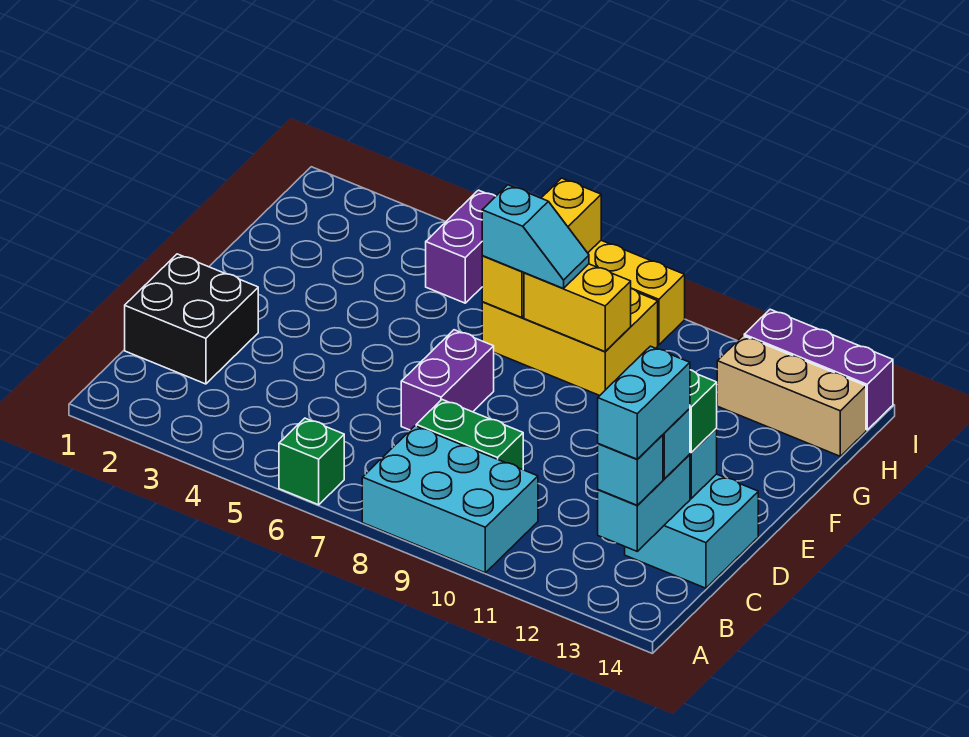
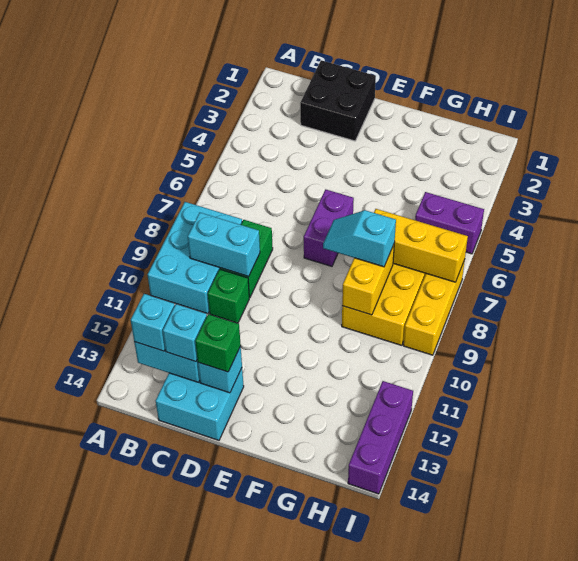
green brick A6 level 1 -> green brick C10 level 1
cyan brick B13:C13 level 4 -> cyan brick B9:C9 level 2
purple brick D7:E7 level 1 -> purple brick E6:E7 level 1
cyan slope G7:G8 level 3 top 7 -> cyan slope F8:G8 level 3 top G
tan brick H12:H14 level 1 -> none

